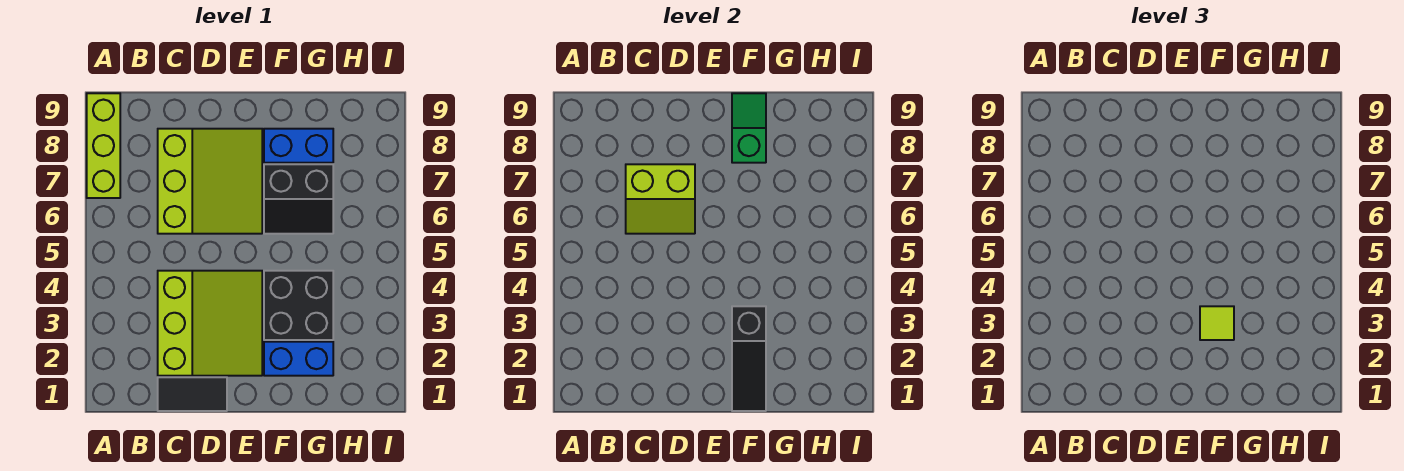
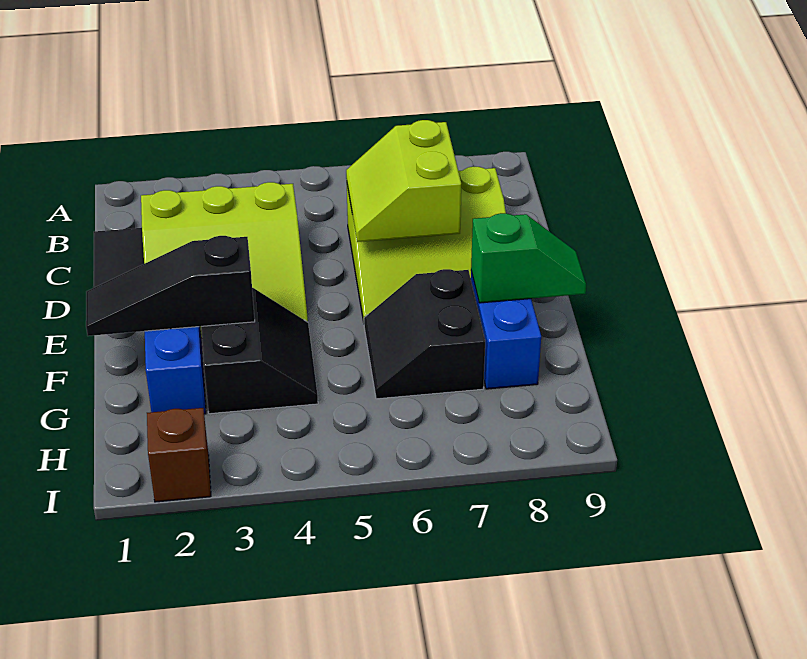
lime brick A7:A9 level 1 -> none
black brick F3:G4 level 1 -> black slope F3:G4 level 1 top 3
lime tile F3 level 3 -> none
none -> brown brick I2 level 1

